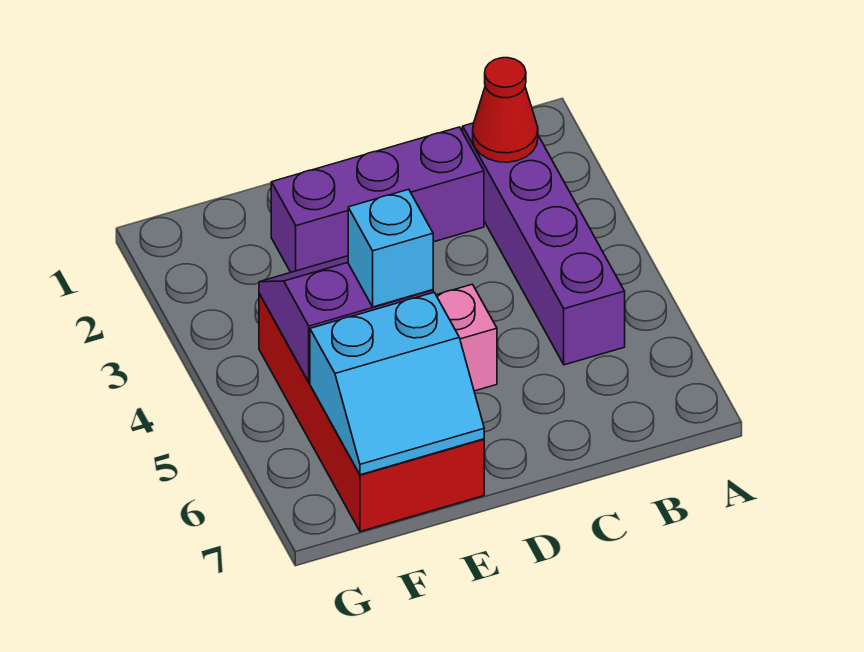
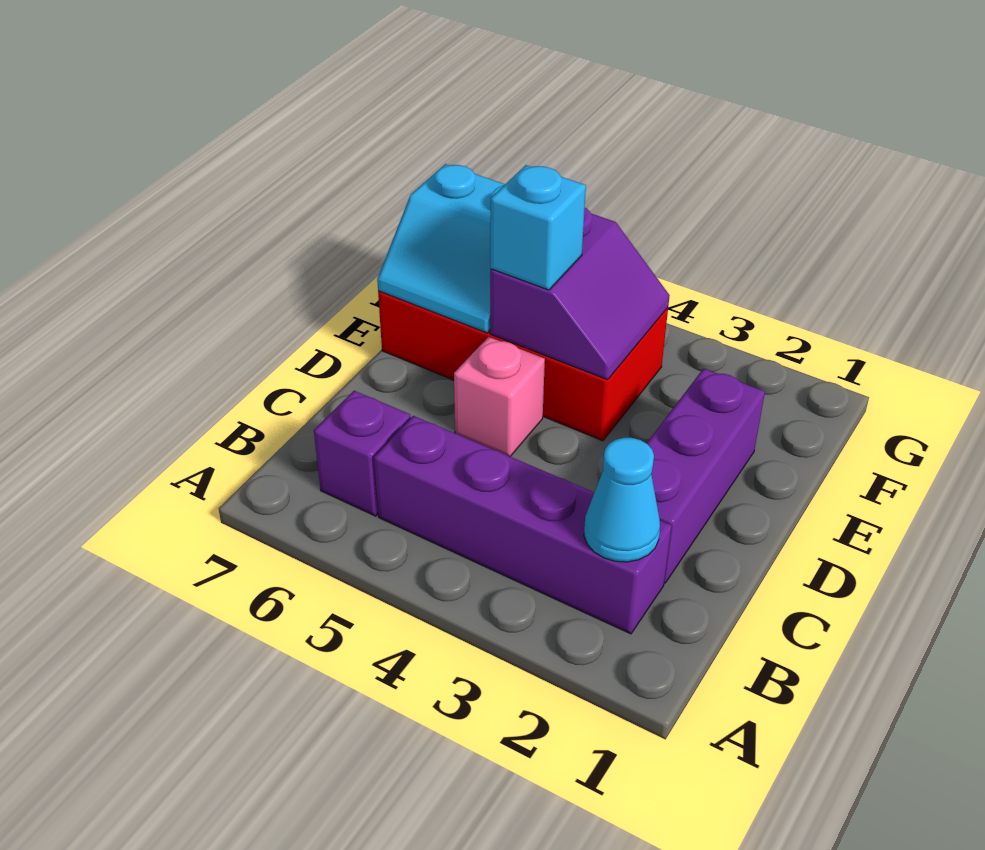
red cone B2 level 2 -> cyan cone B2 level 2
none -> purple brick B6 level 1
cyan slope E6:F7 level 2 top 6 -> cyan slope E6:F7 level 2 top F

